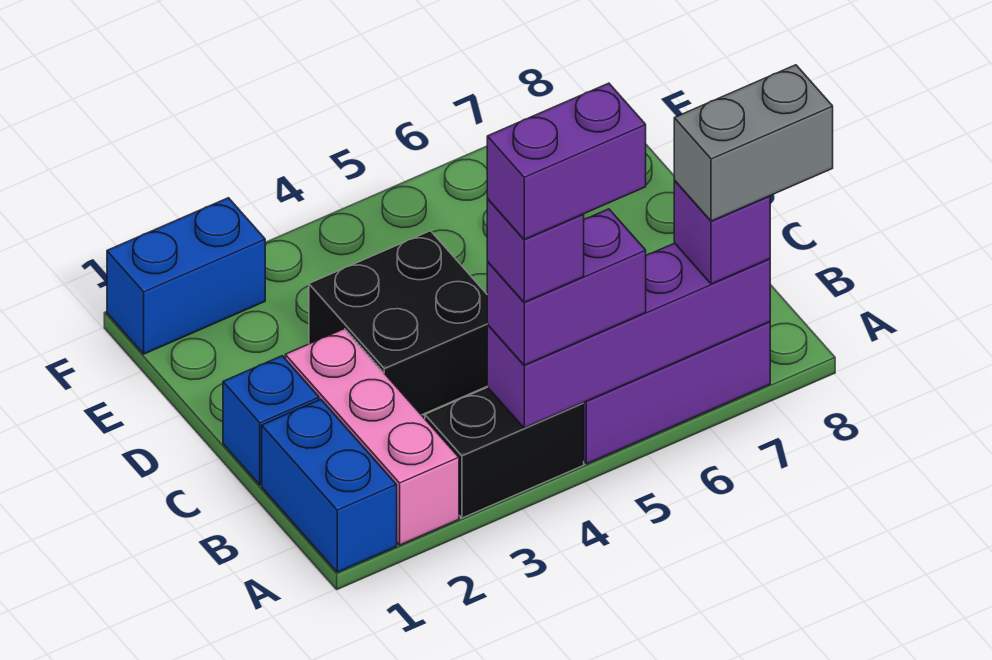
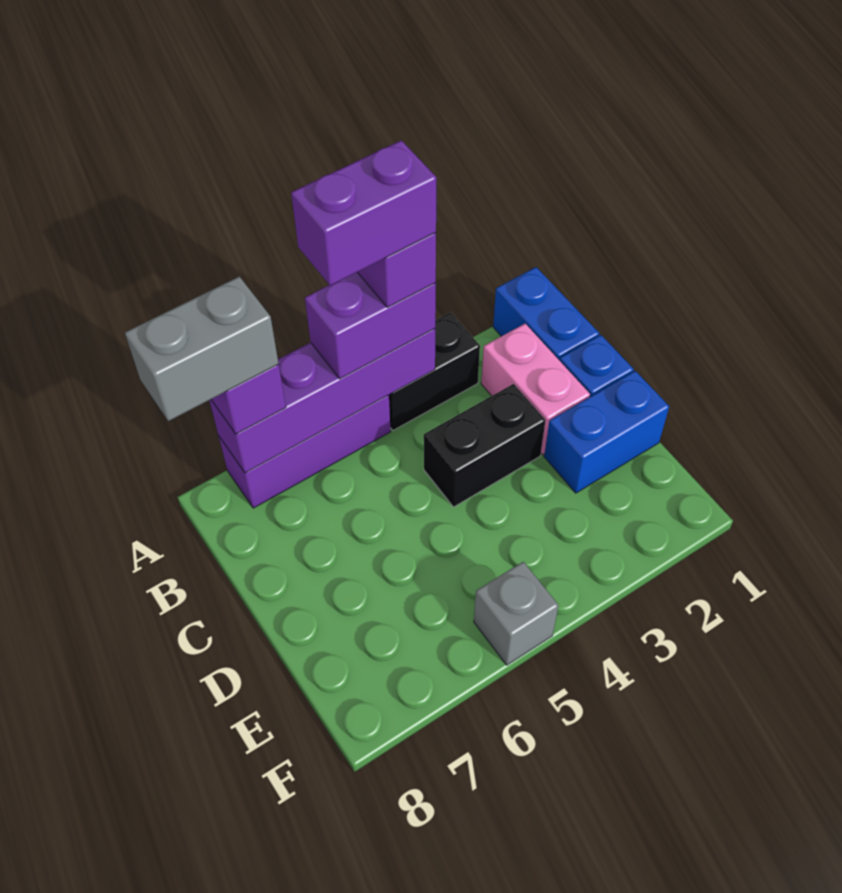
pink brick A2:C2 level 1 -> pink brick B2:C2 level 1
black brick C3:D4 level 1 -> black brick C3:C4 level 1
blue brick F1:F2 level 1 -> blue brick D1:D2 level 1
none -> grey brick F5 level 1

